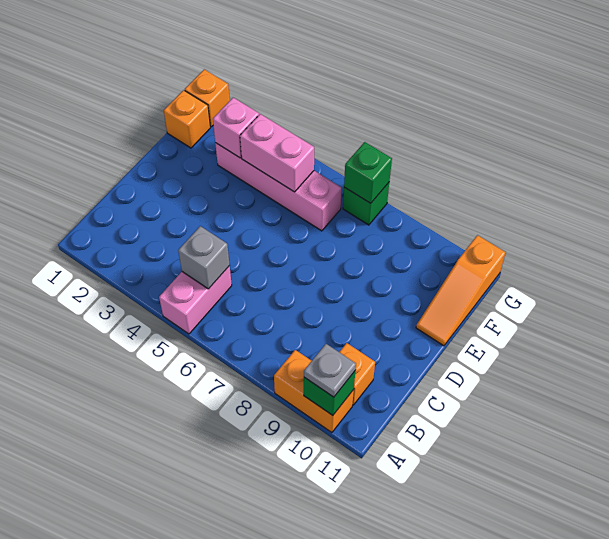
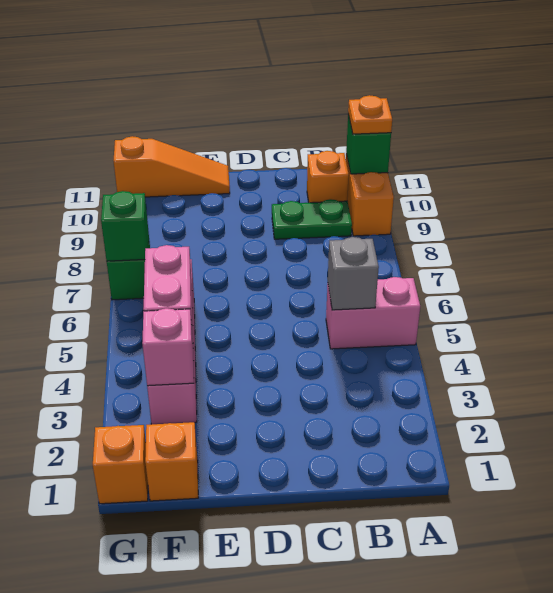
grey plate A10 level 3 -> orange plate A10 level 3
none -> green plate B9:C9 level 1

